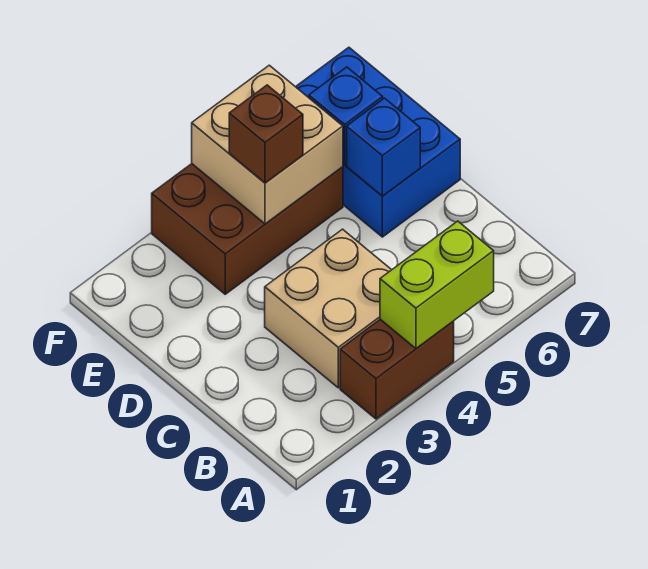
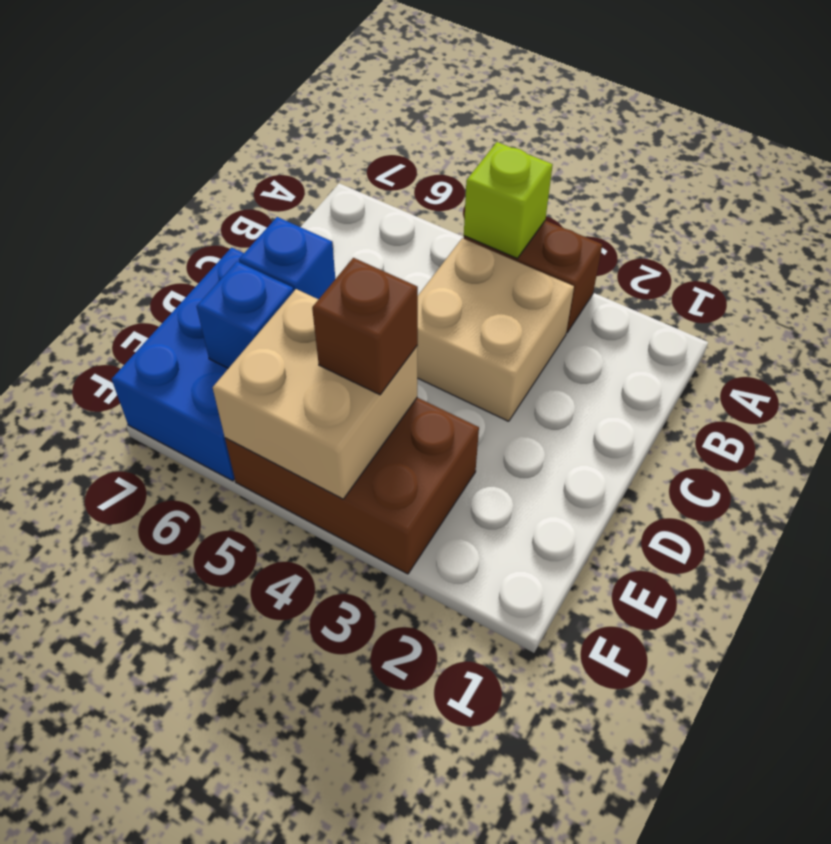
lime brick A4:A5 level 2 -> lime brick A4 level 2

